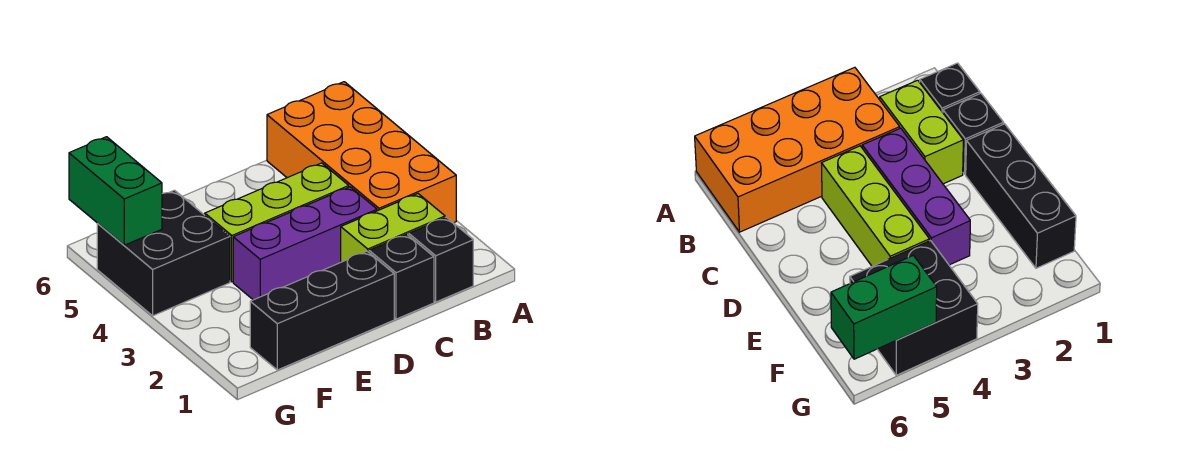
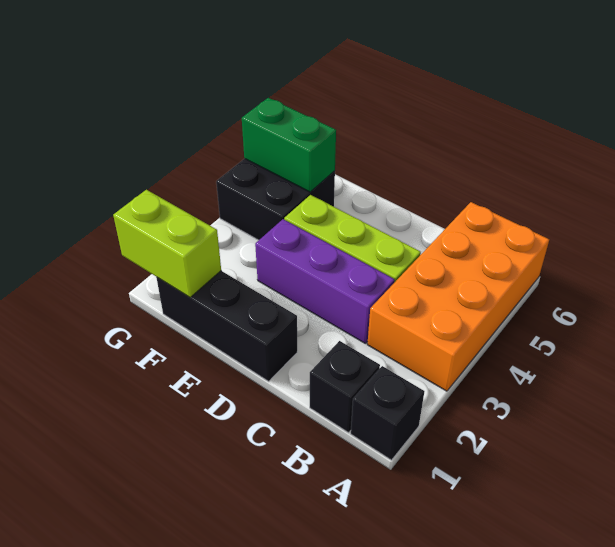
lime brick B2:C2 level 1 -> lime brick F1:G1 level 2
black brick C1 level 1 -> black brick A1 level 1
green brick G5:G6 level 2 -> green brick F5:G5 level 2

